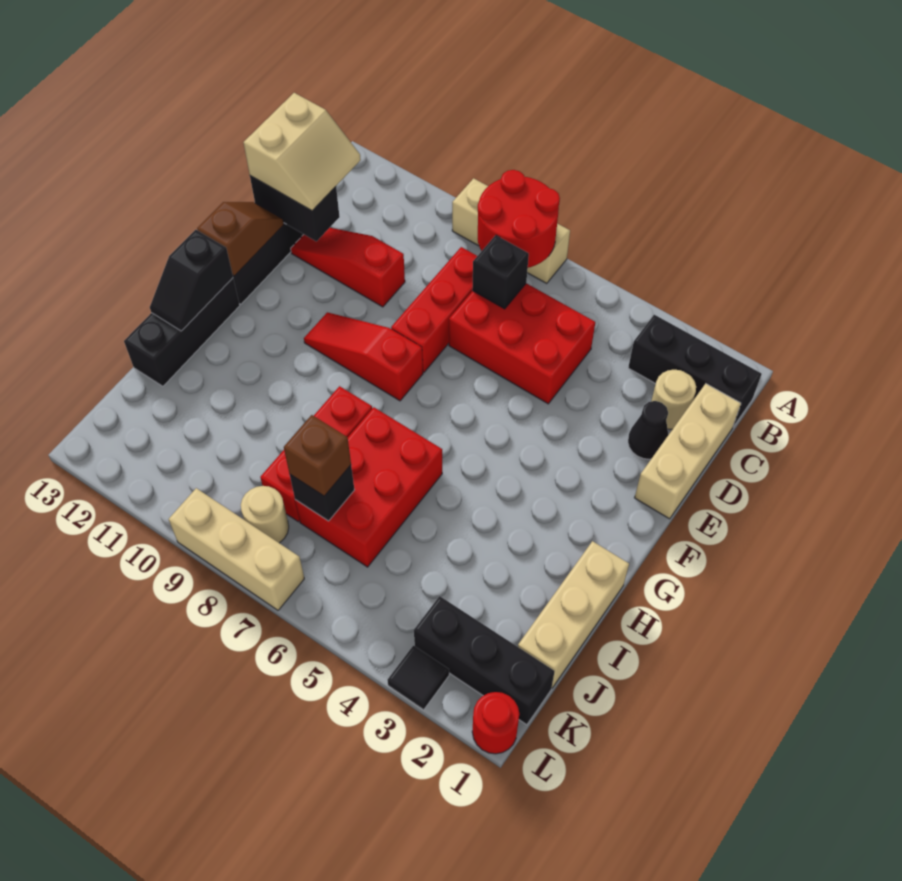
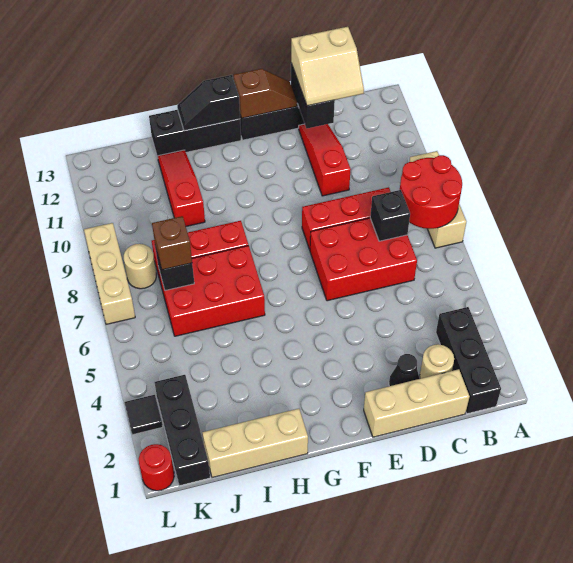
red brick C5:D7 level 1 -> red brick C6:E7 level 1
red slope F8:F10 level 1 top 8 -> red slope I10:I12 level 1 top 10

